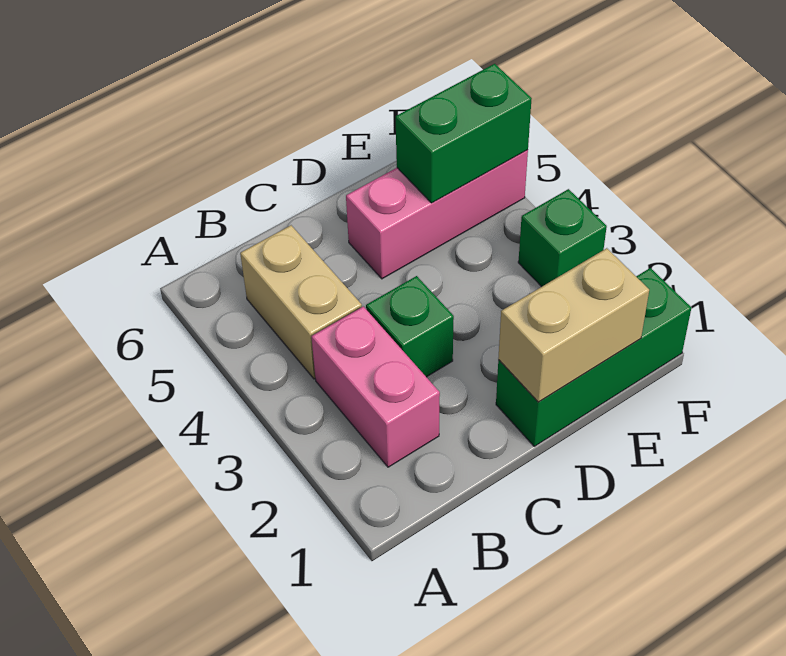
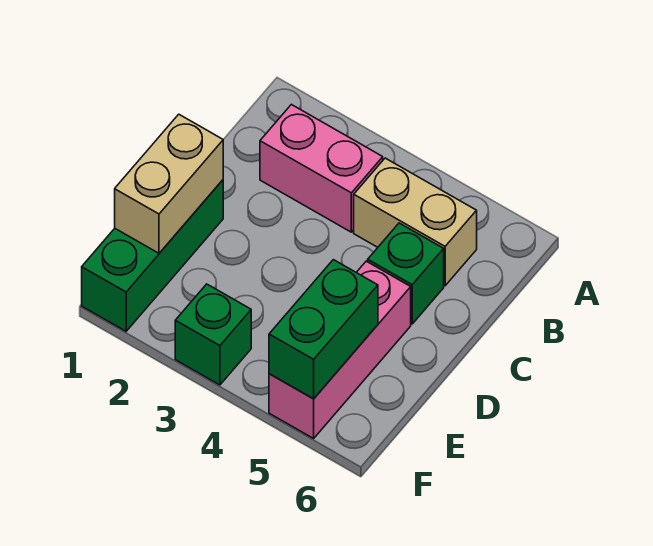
green brick C3 level 1 -> green brick C5 level 1

